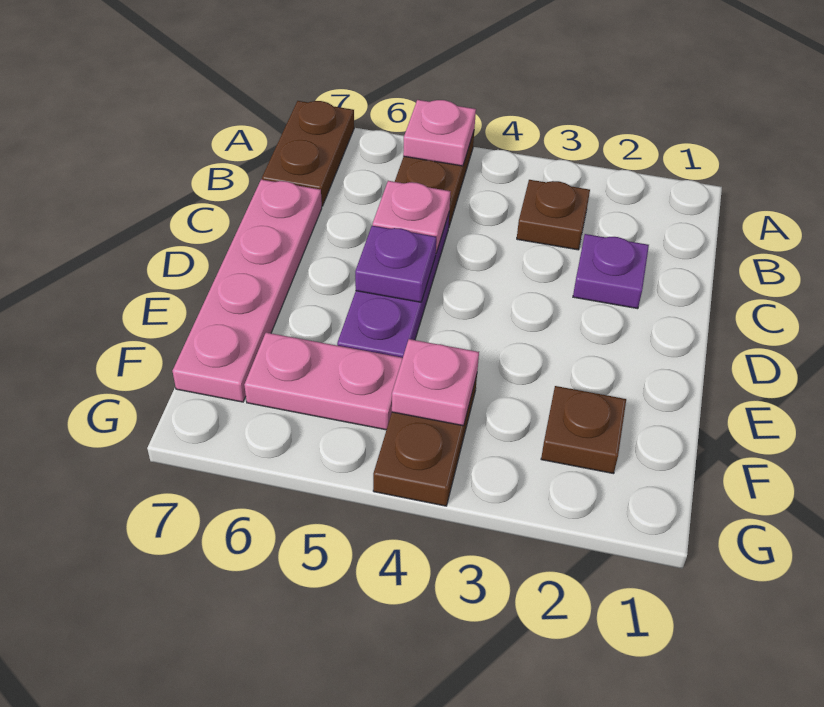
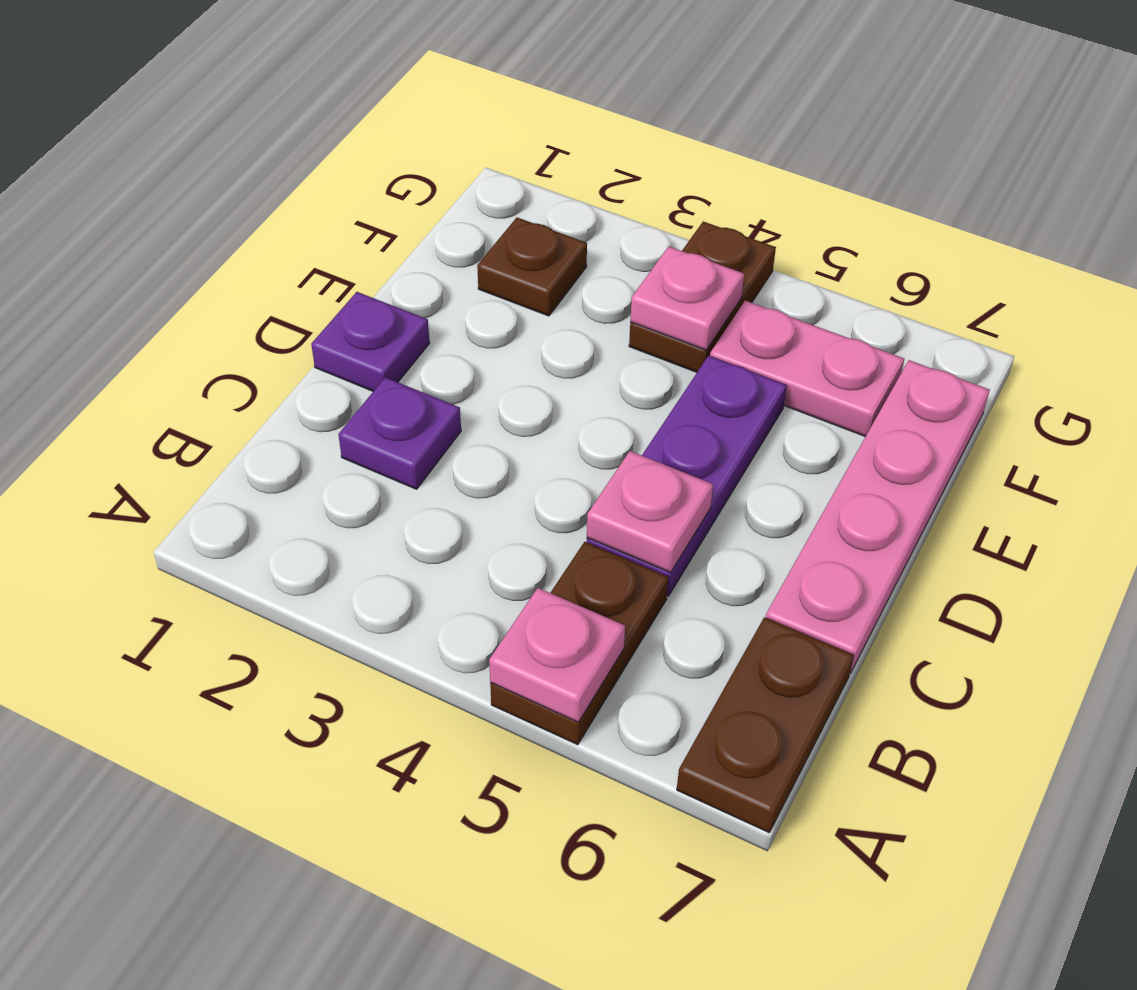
brown plate B3 level 1 -> none
purple plate D5 level 2 -> purple plate D1 level 1

